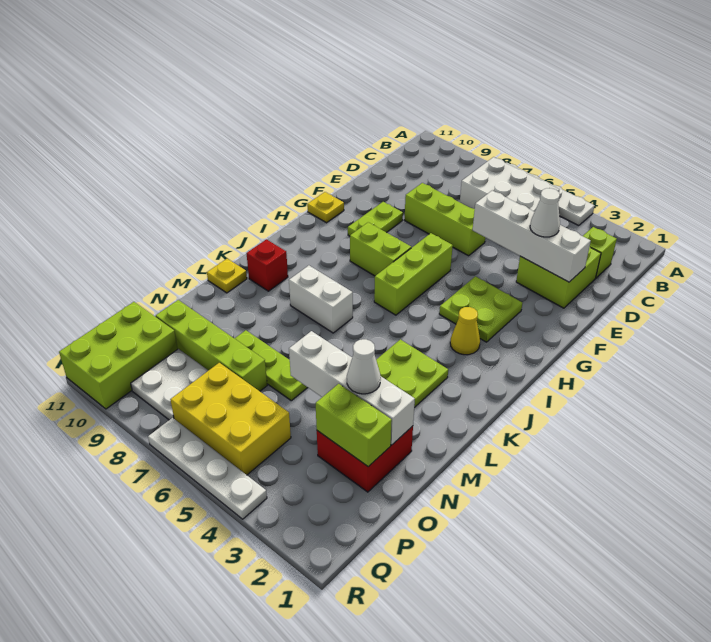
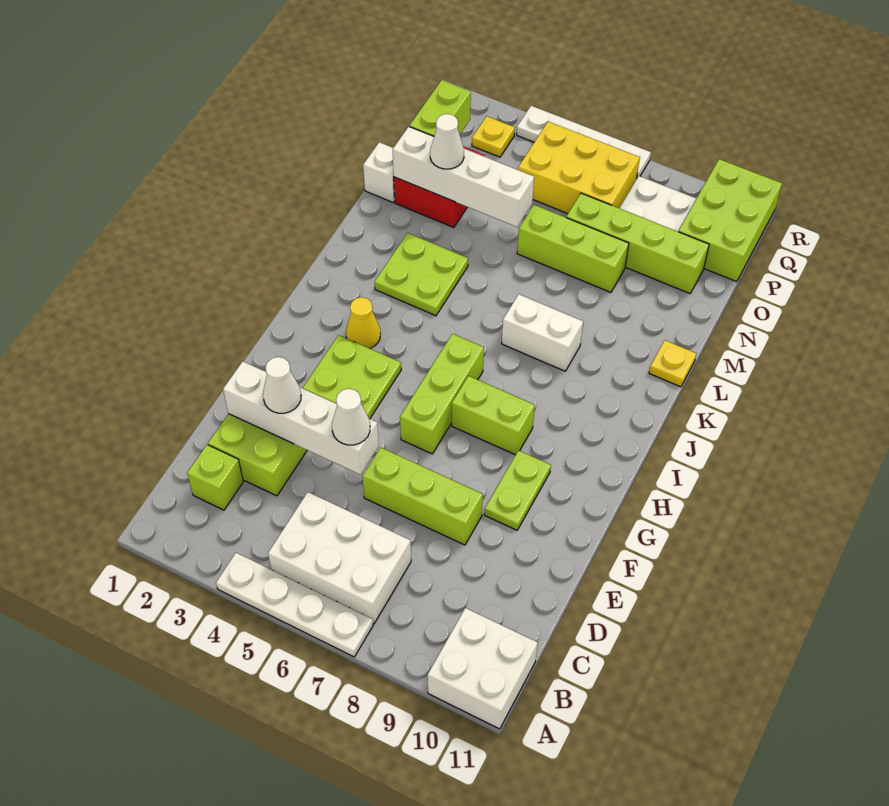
none -> white brick A10:B11 level 1
none -> white cone E5 level 3
yellow plate G11 level 1 -> yellow plate Q3 level 1
red brick K10 level 1 -> none
none -> white brick N1 level 1
lime plate N6:N8 level 1 -> lime brick N6:N8 level 1
lime brick O2:O3 level 2 -> lime brick O2:P2 level 2

